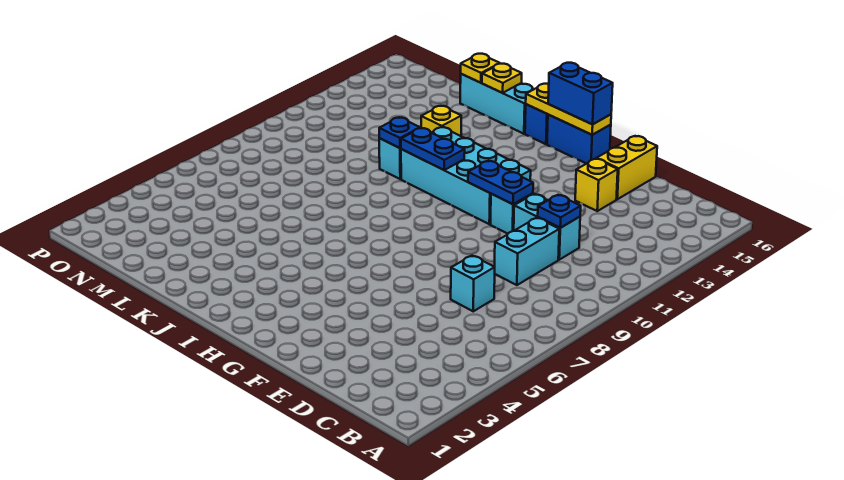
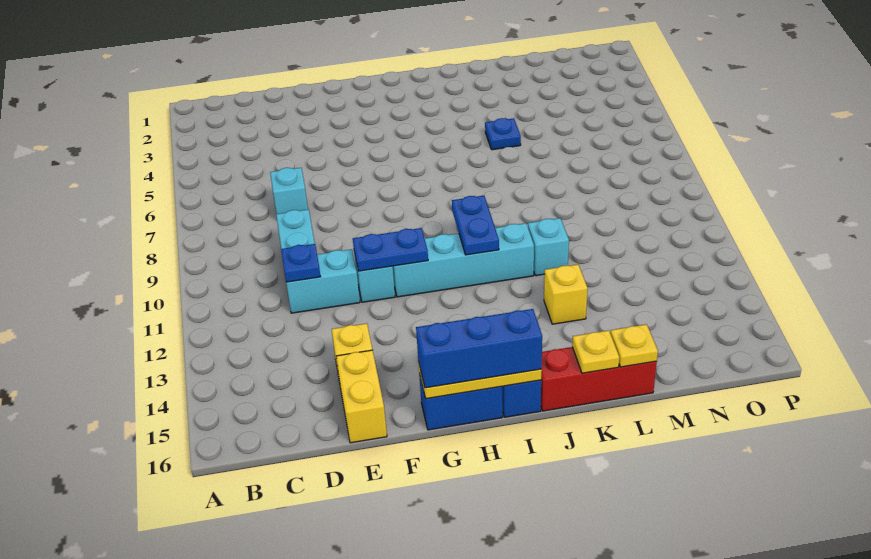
cyan brick G11:J12 level 1 -> cyan brick G11:J11 level 1
blue brick G16:H16 level 3 -> blue brick G16:I16 level 3
blue plate I11:J11 level 2 -> blue plate I10:I11 level 2
cyan brick J16:L16 level 1 -> red brick J16:L16 level 1
blue plate K11 level 2 -> blue plate K5 level 1

